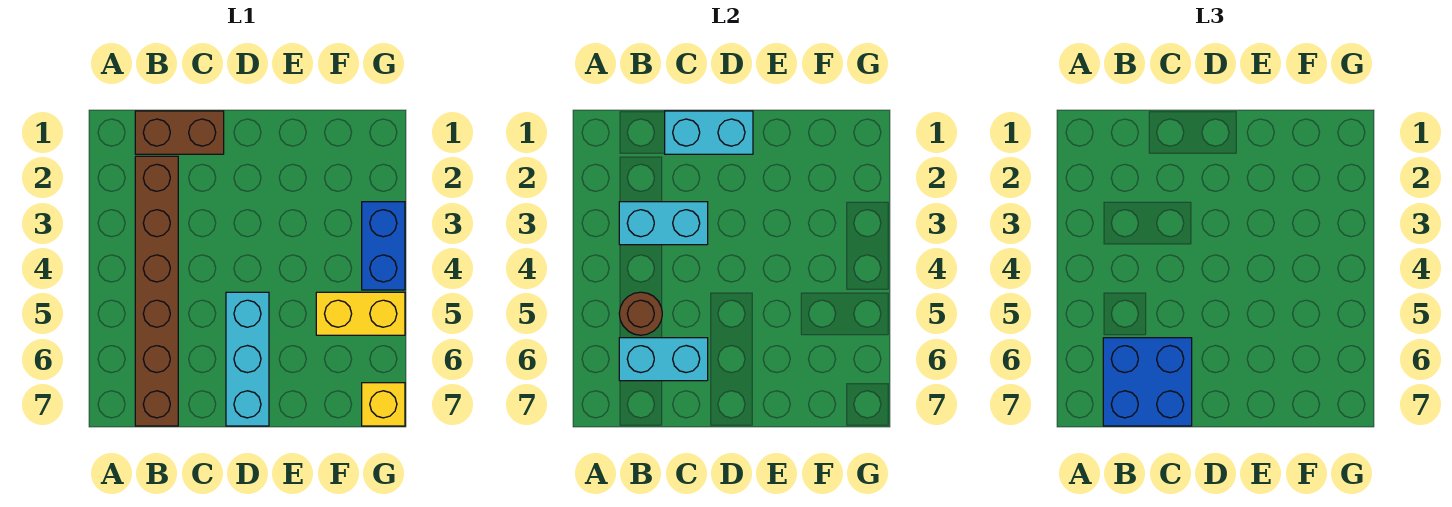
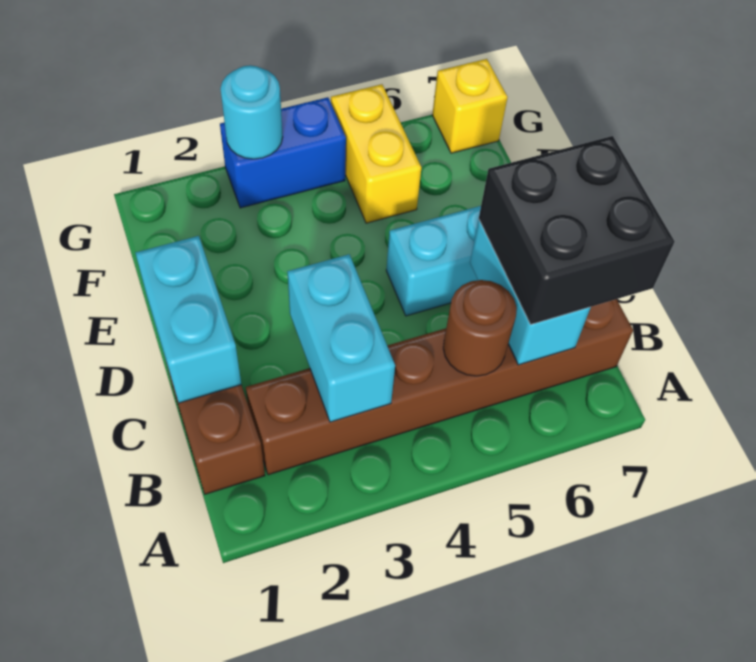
blue brick B6:C7 level 3 -> black brick B6:C7 level 3
none -> cyan round brick G3 level 2

